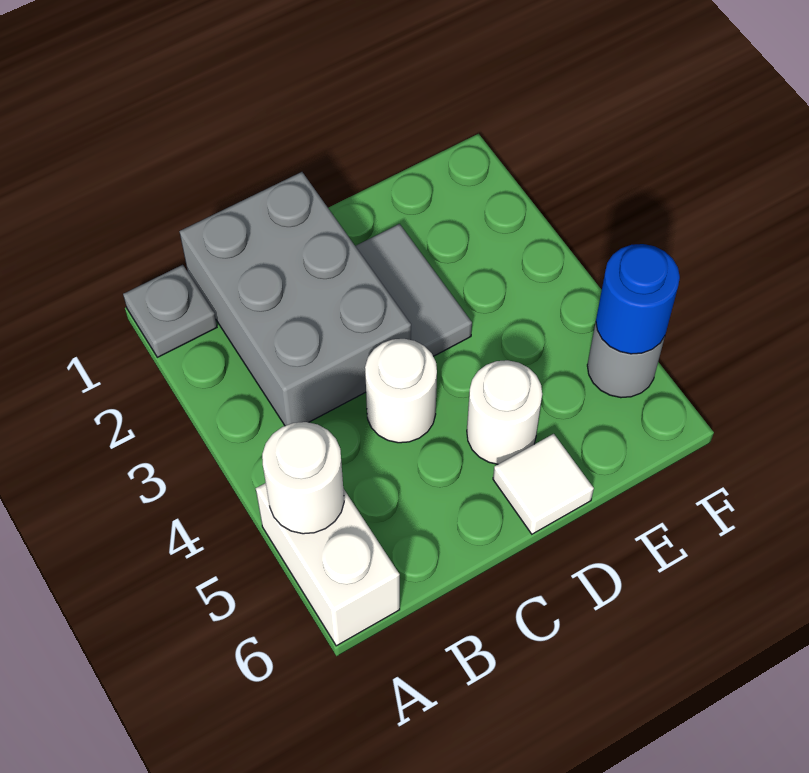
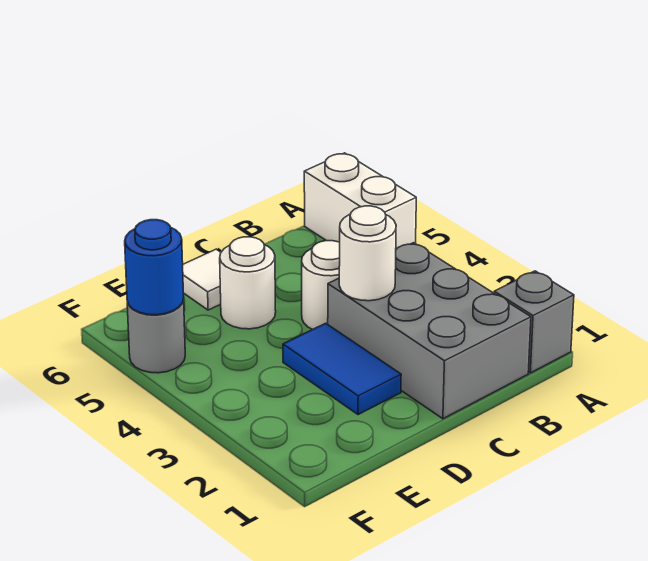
grey plate A1 level 1 -> grey brick A1 level 1
white round brick A5 level 2 -> white round brick C3 level 2
grey tile D2:D3 level 1 -> blue tile D2:D3 level 1

